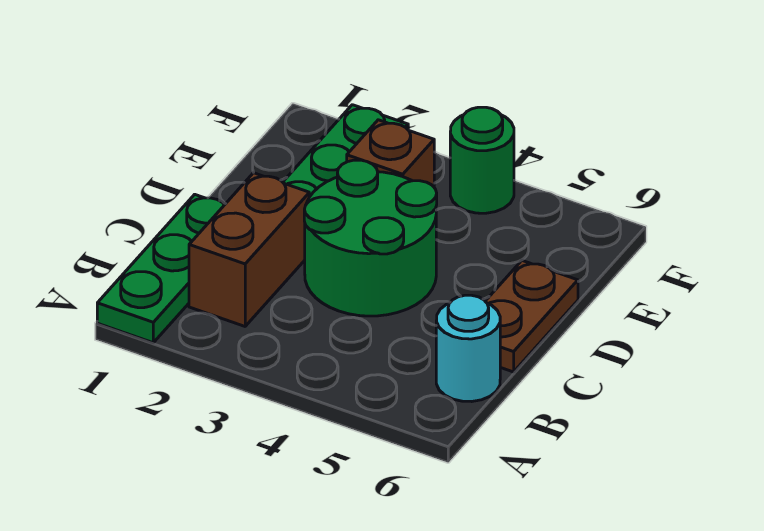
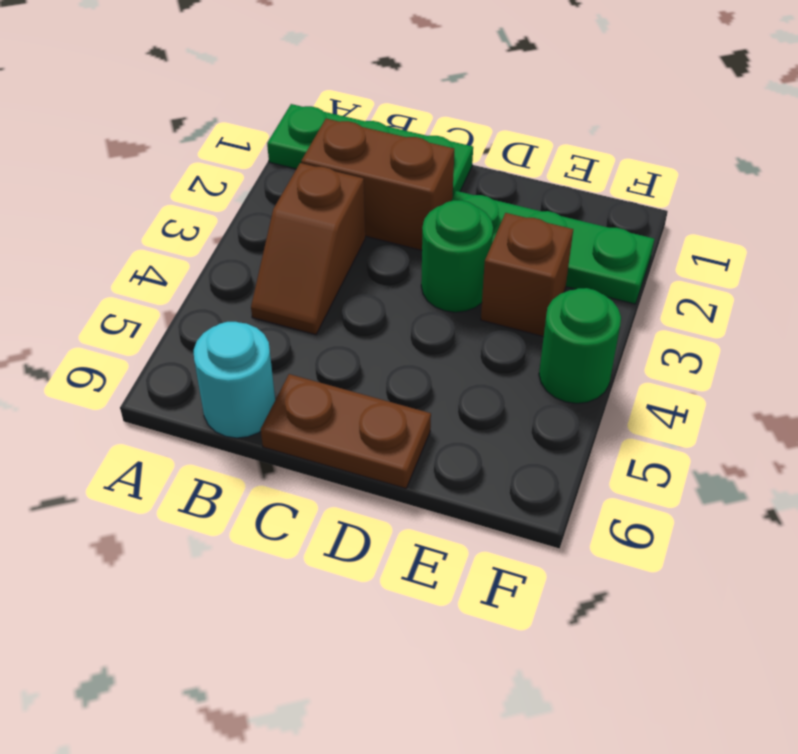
none -> brown slope B3:B4 level 1 top 3
green round brick C3:D4 level 1 -> green round brick D3 level 1

